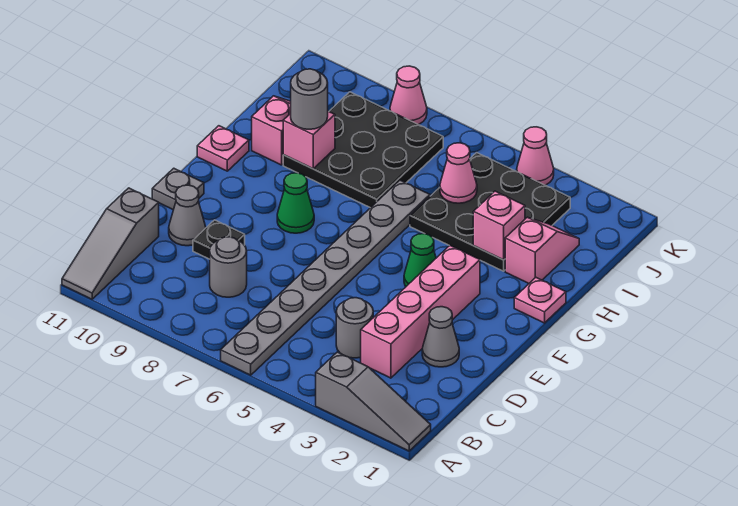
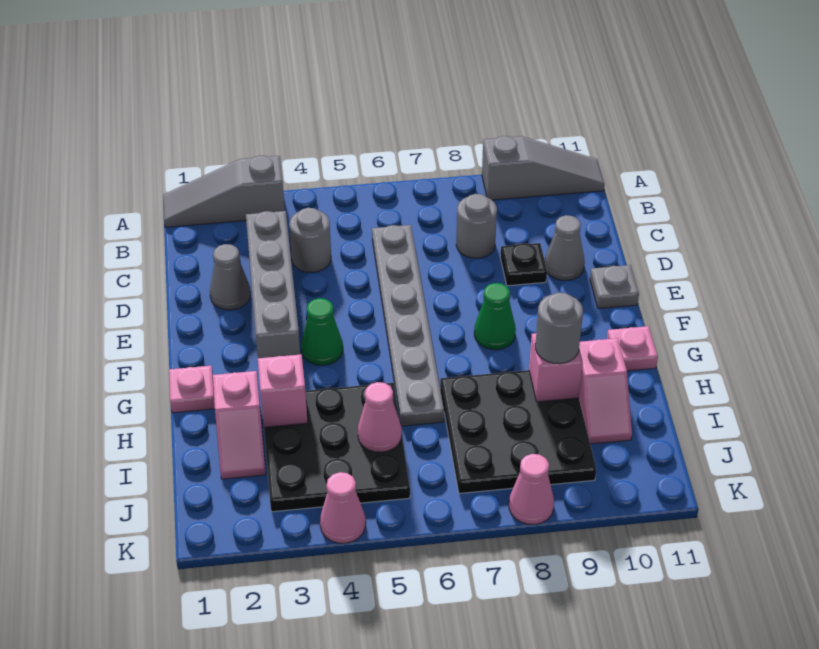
grey plate A6:H6 level 1 -> grey plate C6:H6 level 1
grey slope A11:C11 level 1 top C -> grey slope A9:A11 level 1 top 9
pink brick C3:F3 level 1 -> grey brick C3:F3 level 1

